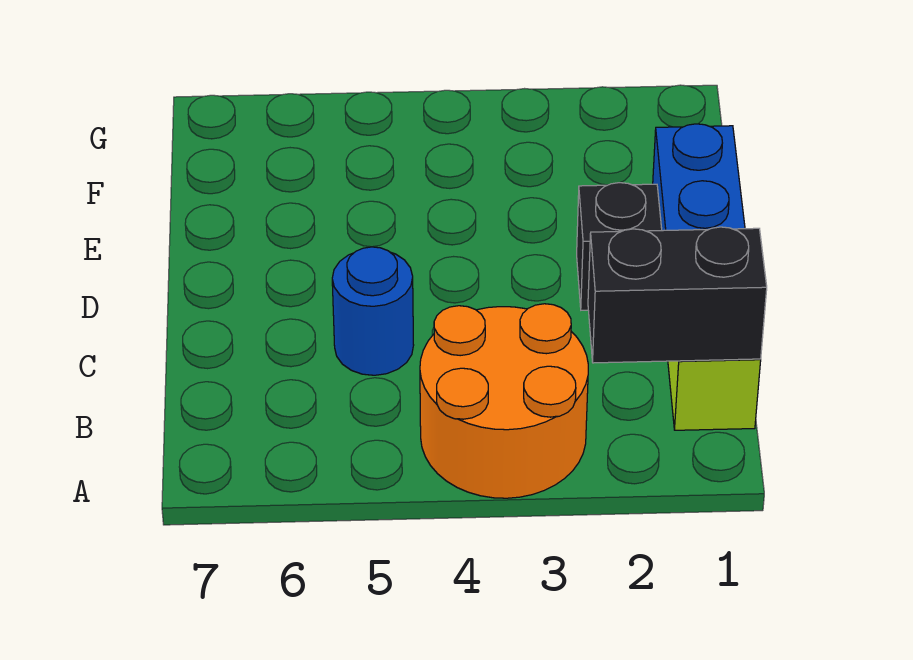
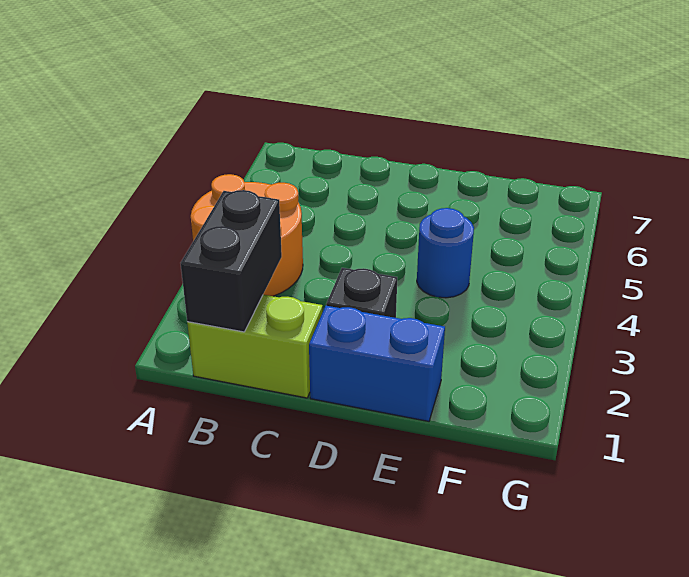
blue round brick C5 level 1 -> blue round brick E4 level 1

